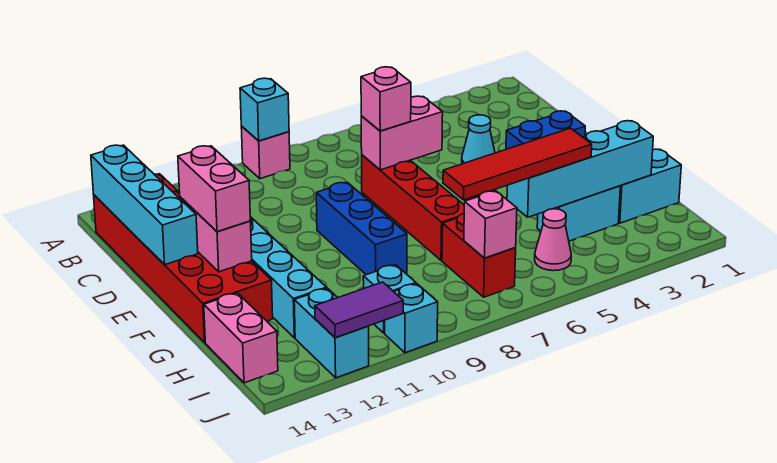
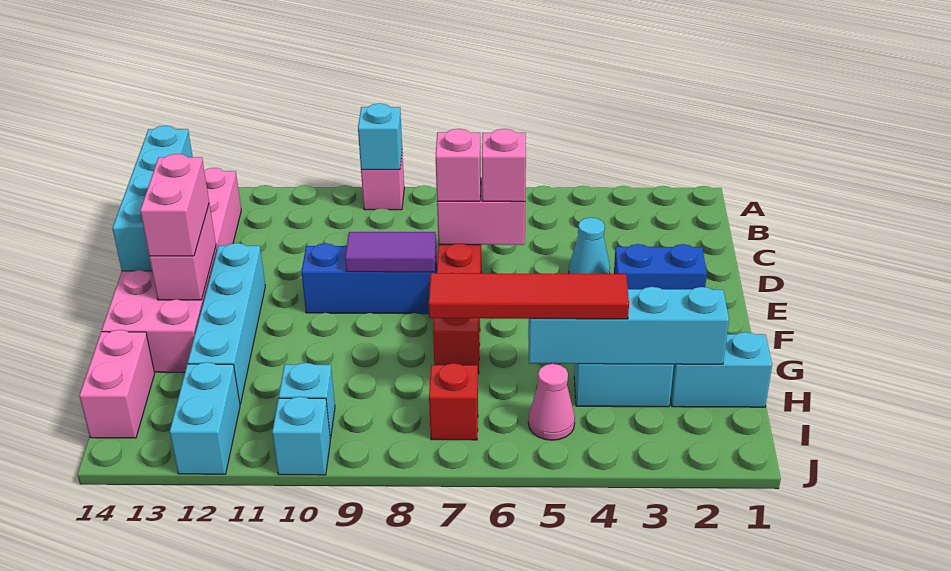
red brick B13:G14 level 1 -> pink brick B13:G14 level 1
blue brick E9:G9 level 1 -> blue brick E8:E10 level 1
red brick H7:I7 level 1 -> red brick I7 level 1
pink brick I7 level 2 -> pink brick D6 level 3
purple tile J11:J12 level 2 -> purple tile E8:E9 level 2

